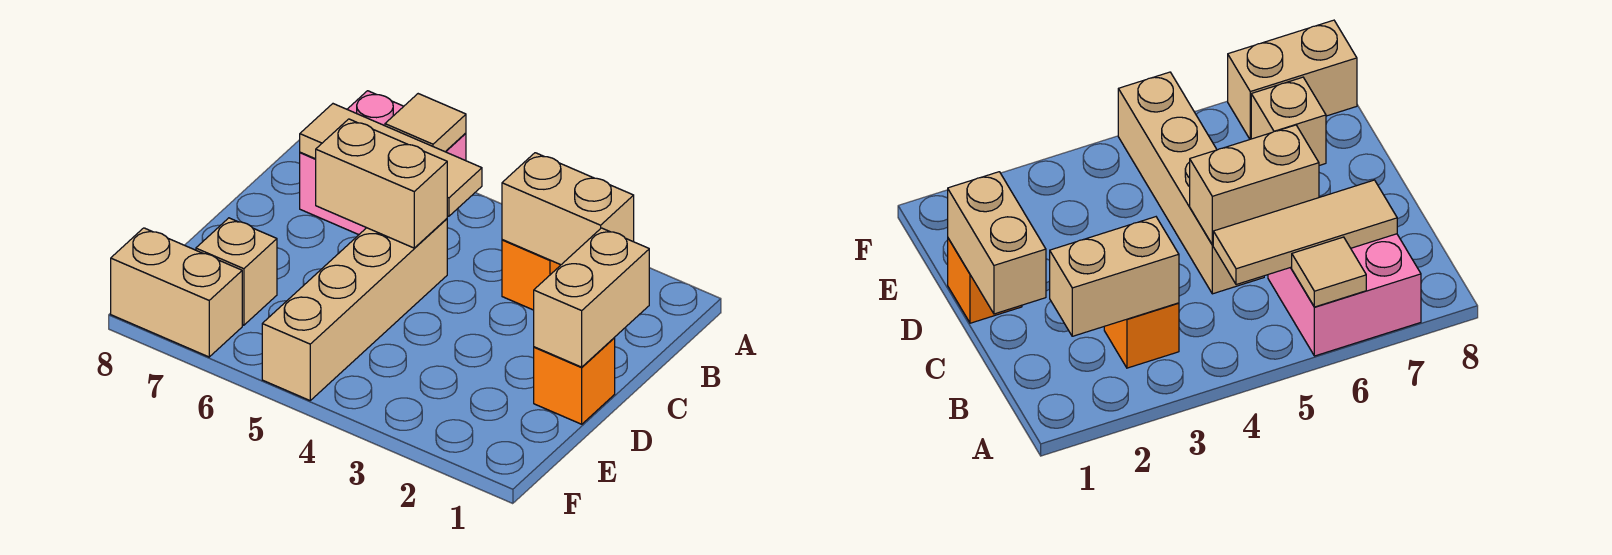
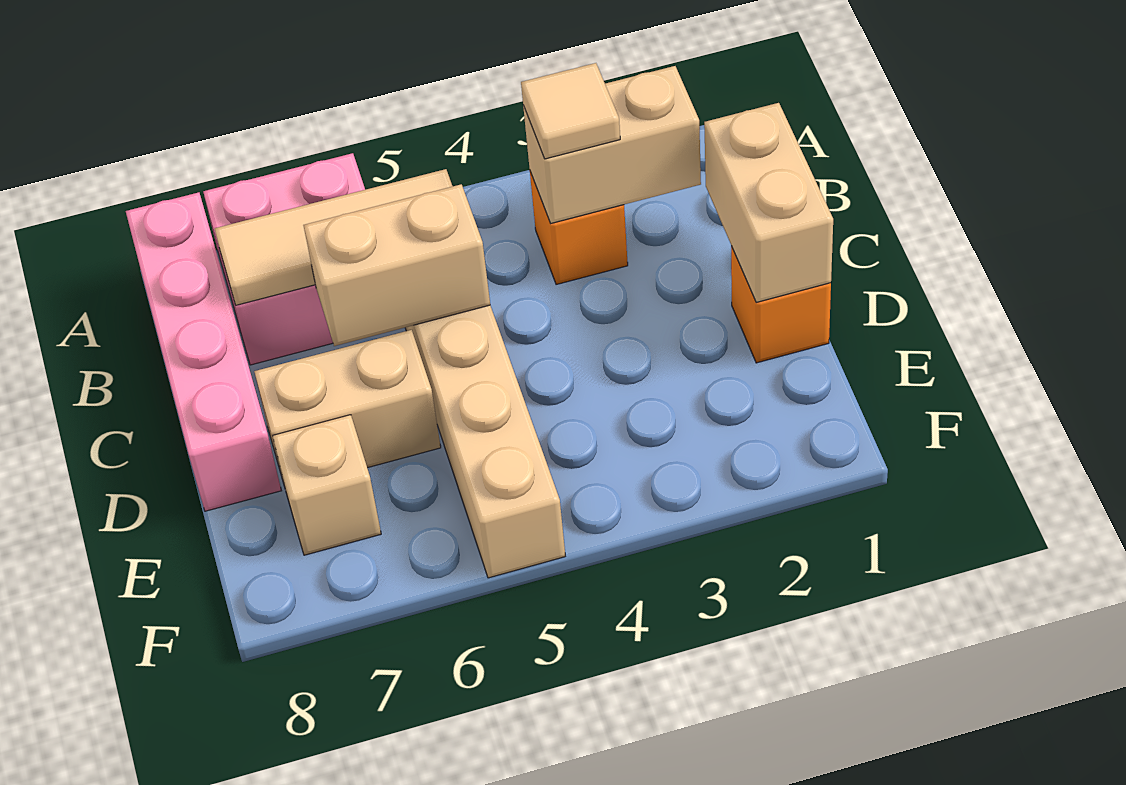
tan tile A6 level 2 -> tan tile B3 level 3
none -> pink brick A8:D8 level 1
tan brick F7:F8 level 1 -> tan brick D6:D7 level 1

